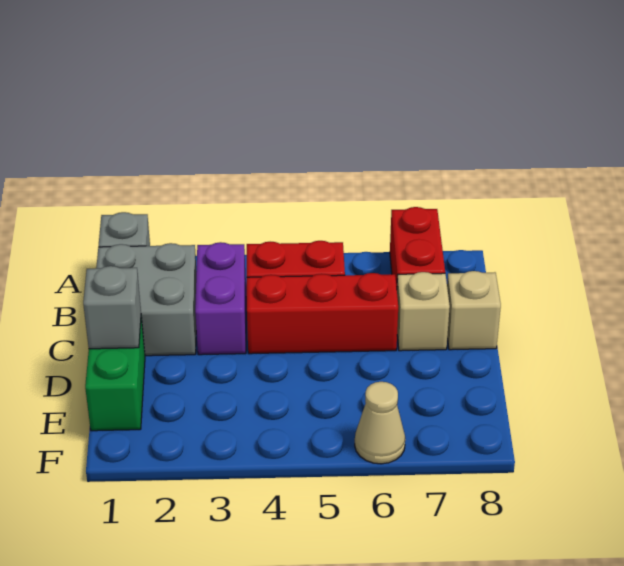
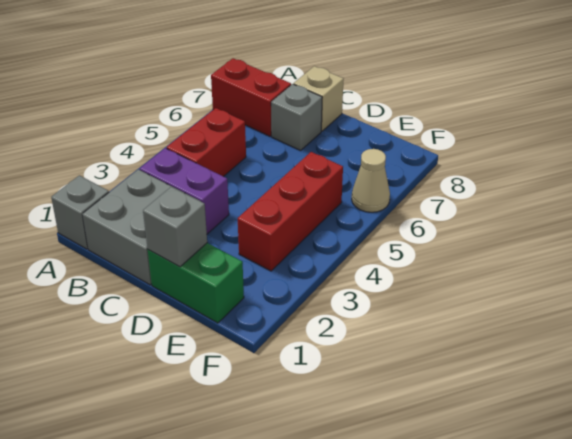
red brick C4:C6 level 1 -> red brick E3:E5 level 1
tan brick C7 level 1 -> grey brick C7 level 1

